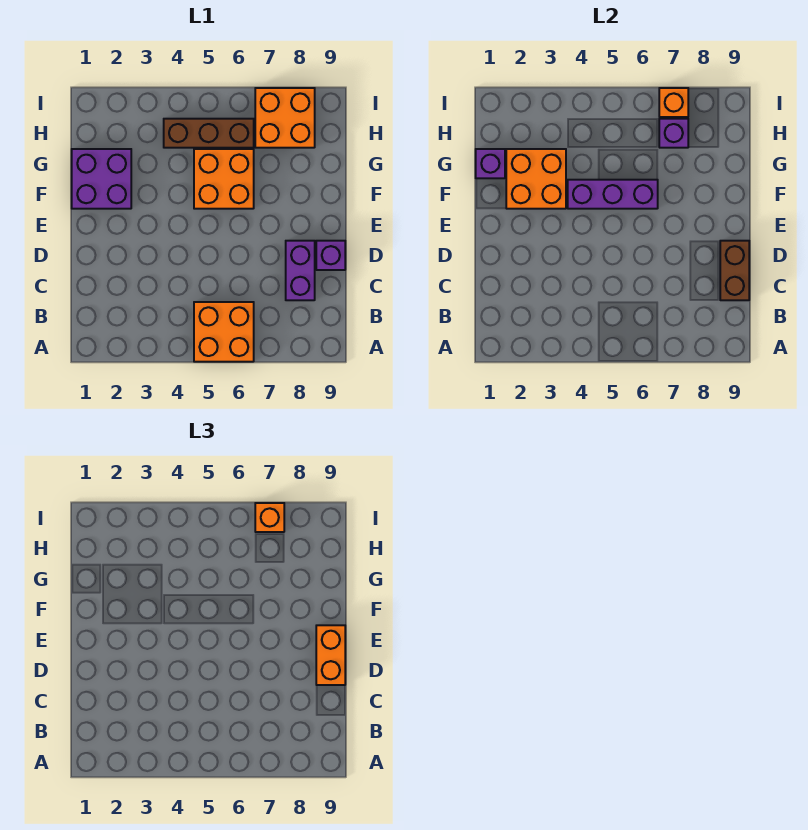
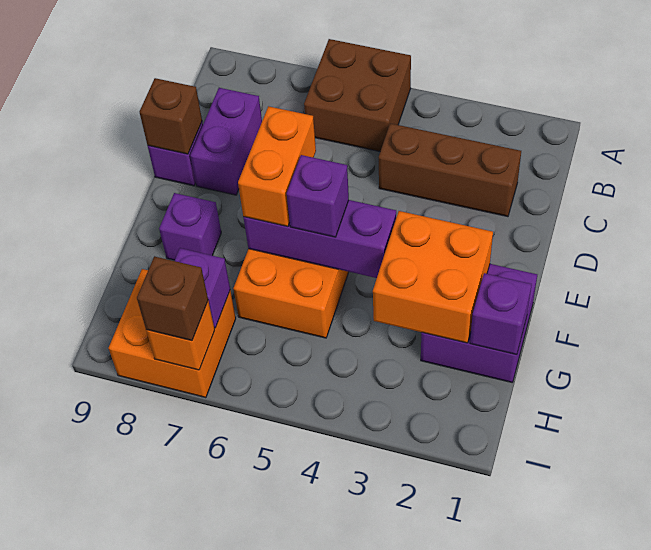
orange brick A5:B6 level 1 -> brown brick A5:B6 level 1
brown brick C9:D9 level 2 -> brown brick D9 level 2
orange brick D9:E9 level 3 -> orange brick E6:F6 level 3
none -> purple brick F5 level 3
none -> purple brick F8 level 1
brown brick H4:H6 level 1 -> brown brick C2:C4 level 1
orange brick I7 level 3 -> brown brick I7 level 3

